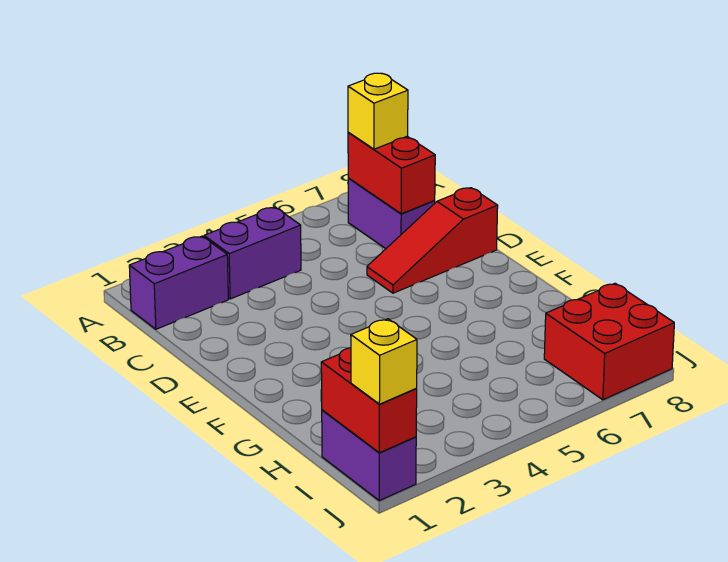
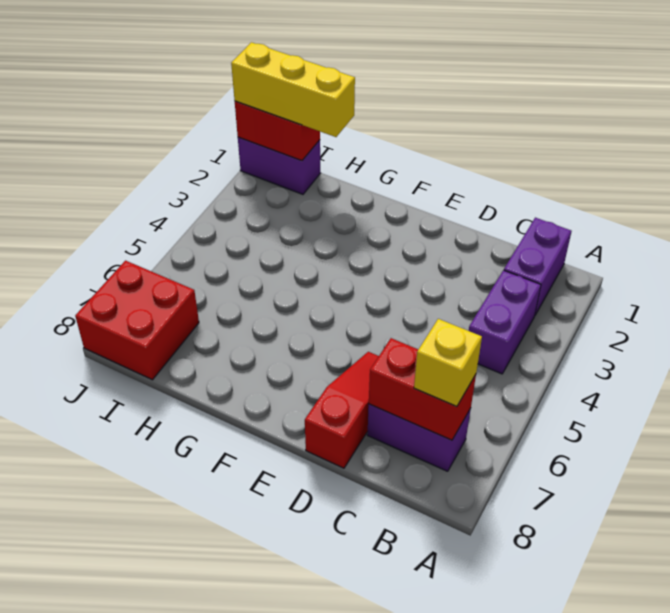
yellow brick J1 level 3 -> yellow brick H1:J1 level 3

